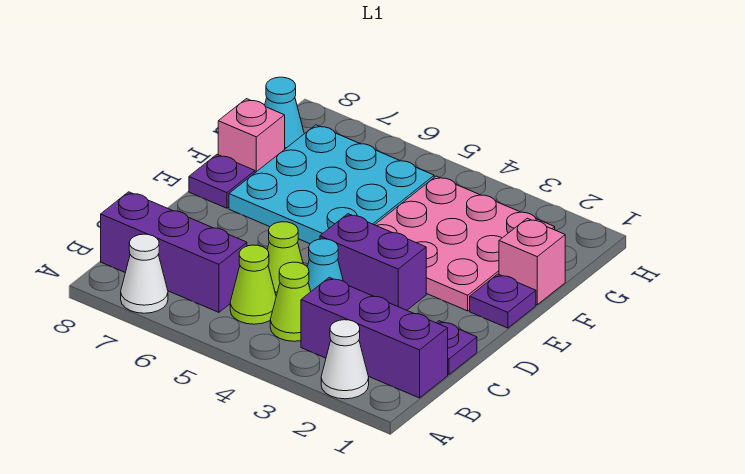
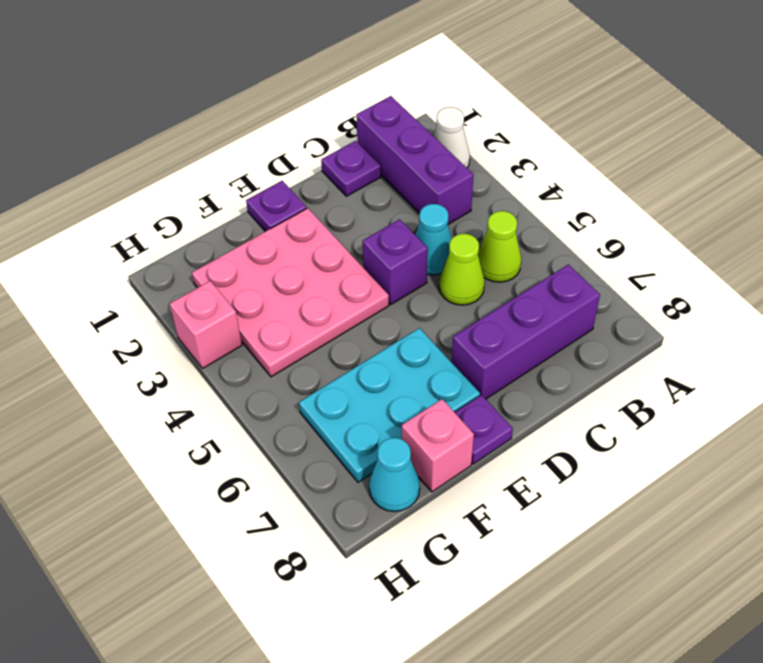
white cone A7 level 1 -> none
lime cone B4 level 1 -> none
purple brick B6:B8 level 1 -> purple brick B7:D7 level 1
purple brick D3:D4 level 1 -> purple brick D4 level 1
cyan plate E5:G7 level 1 -> cyan plate E6:G7 level 1
pink brick F1 level 1 -> pink brick H3 level 1

